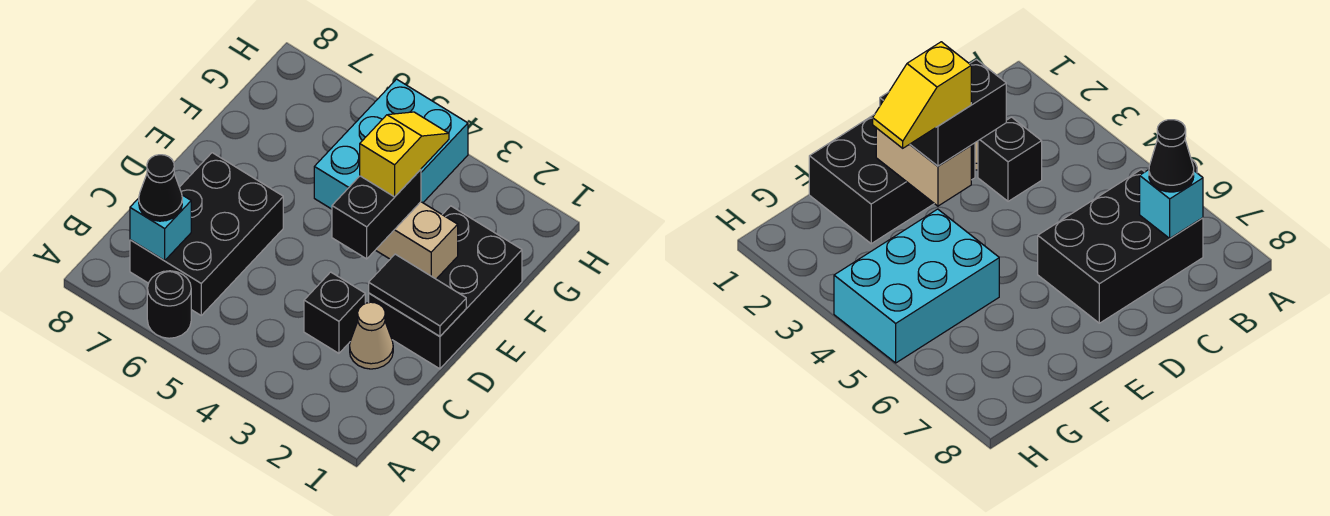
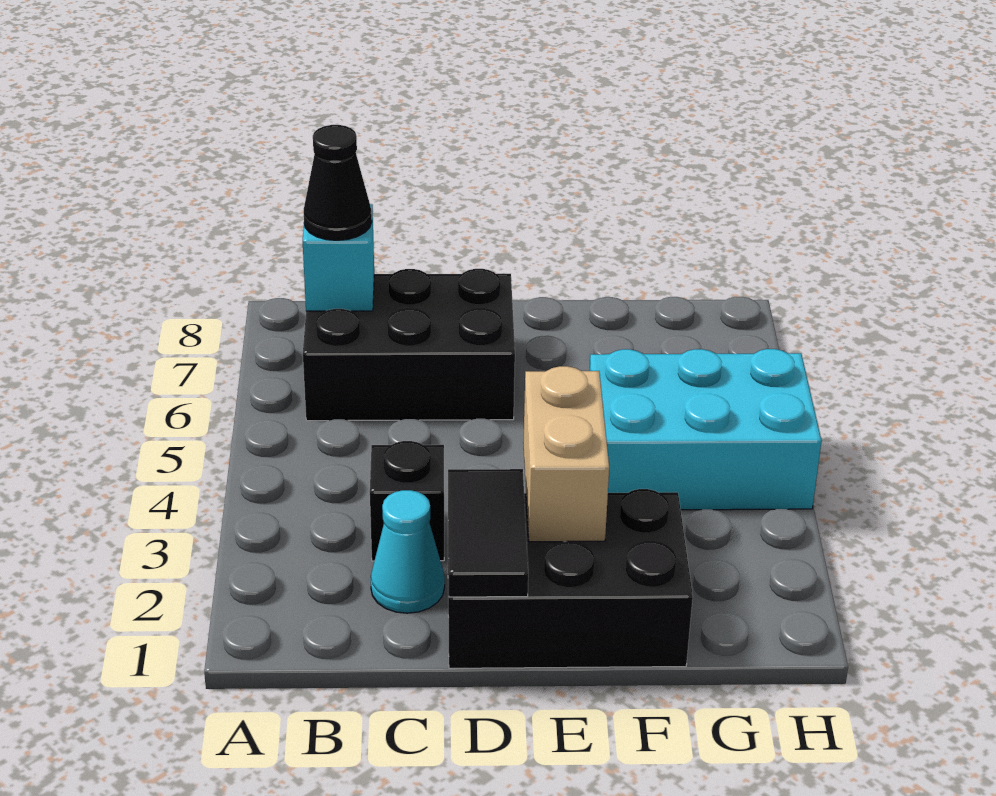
black round brick A6 level 1 -> none
tan cone C2 level 1 -> cyan cone C2 level 1
black brick D3:E3 level 3 -> none
yellow slope E3:F3 level 4 top E -> none

